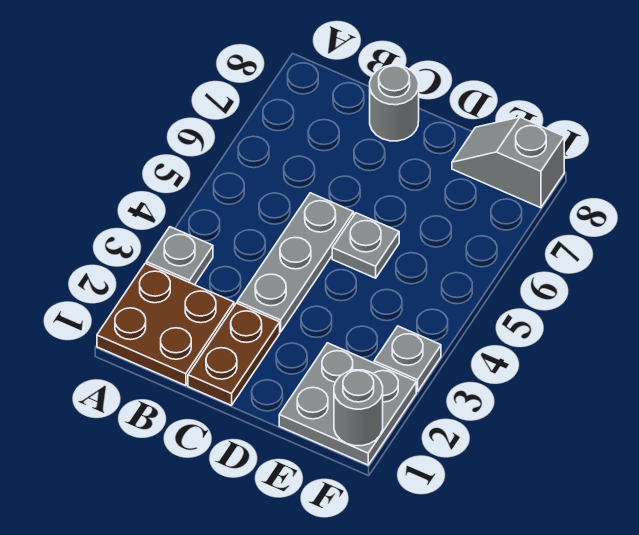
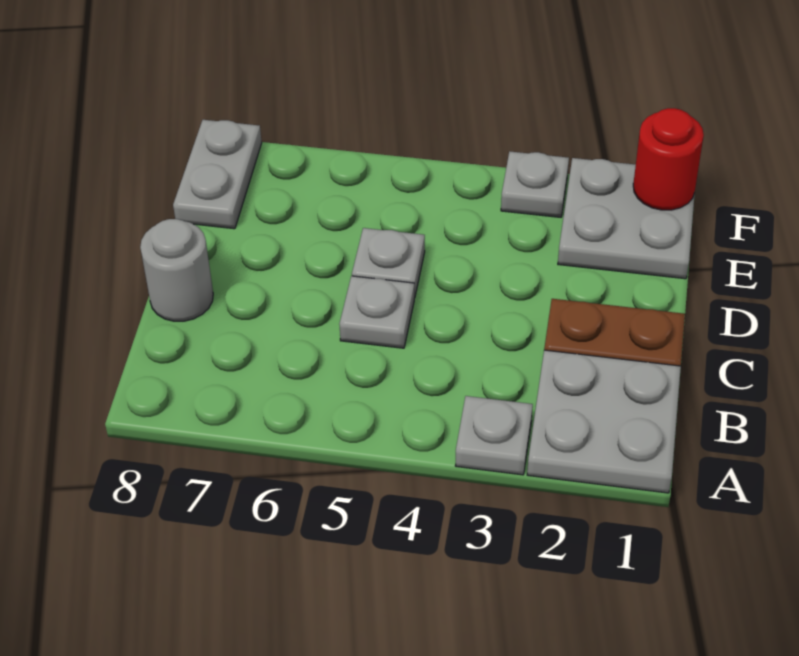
brown plate A1:B2 level 1 -> grey plate A1:B2 level 1
grey plate C3:C5 level 1 -> grey plate C5 level 1
grey slope E8:F8 level 1 top F -> grey plate E8:F8 level 1
grey round brick F1 level 2 -> red round brick F1 level 2

